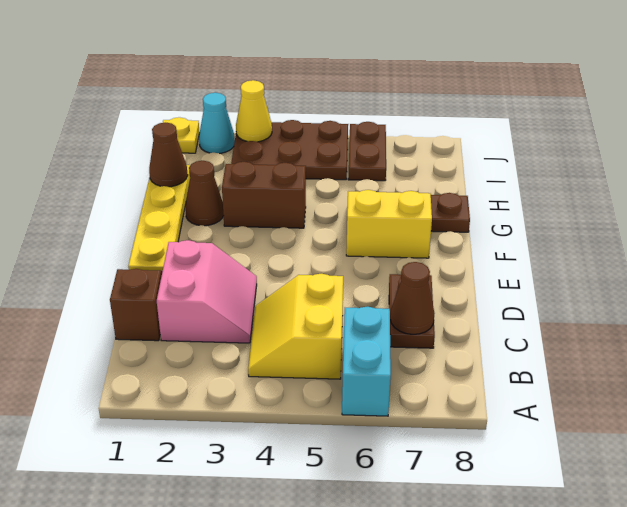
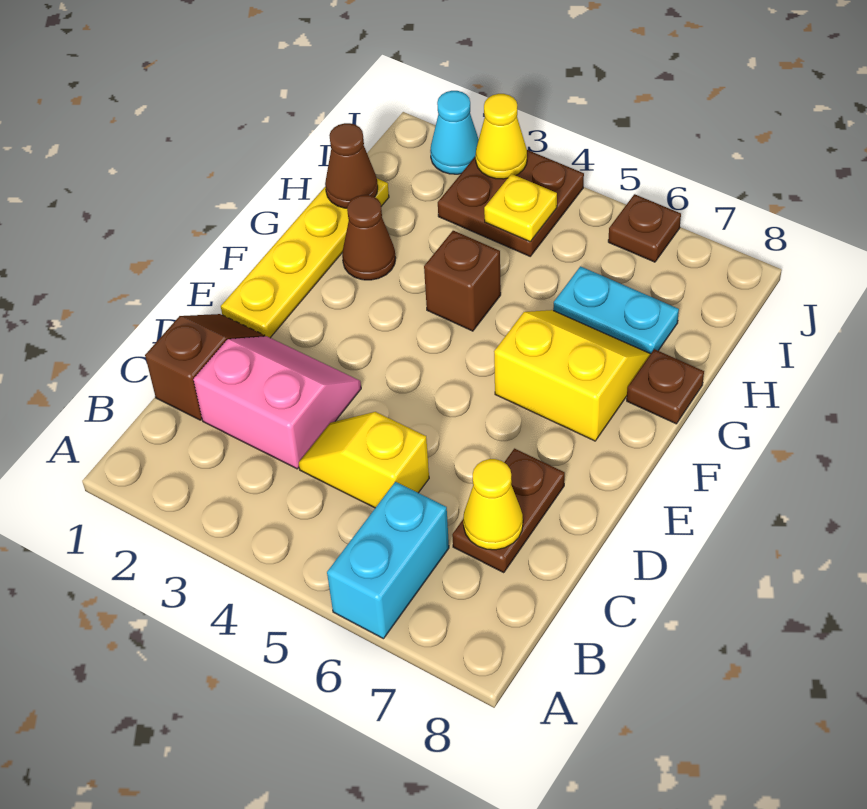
yellow slope B4:C5 level 1 top 5 -> yellow slope C4:C5 level 1 top 5
pink slope C2:D3 level 1 top 2 -> pink slope C2:D3 level 1 top C
brown cone C7 level 2 -> yellow cone C7 level 2
brown brick G3:G4 level 1 -> brown brick G4 level 1
none -> cyan plate H6:H7 level 1
brown plate I3:J5 level 1 -> brown plate I3:J4 level 1
brown plate I6:J6 level 1 -> brown plate J6 level 1
yellow plate J1 level 1 -> yellow plate I4 level 2

